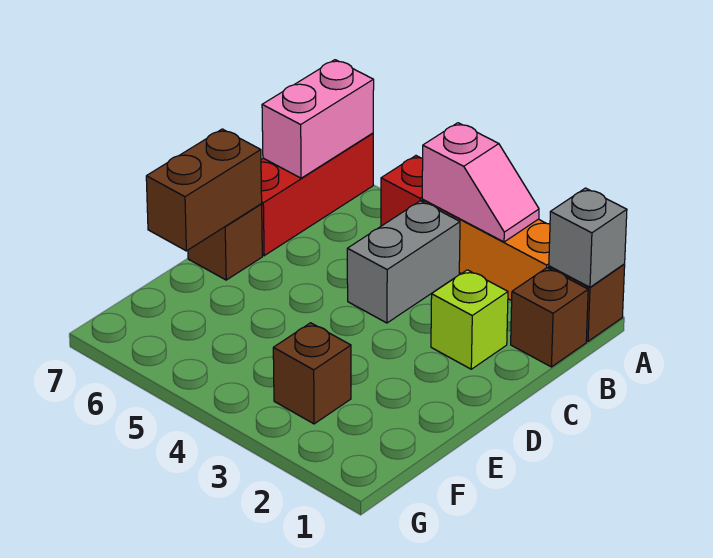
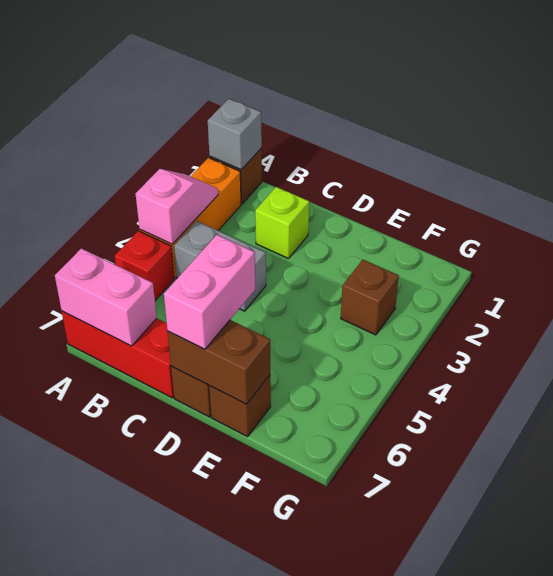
brown brick B1 level 1 -> brown brick E7 level 1
none -> pink brick D6:D7 level 3

